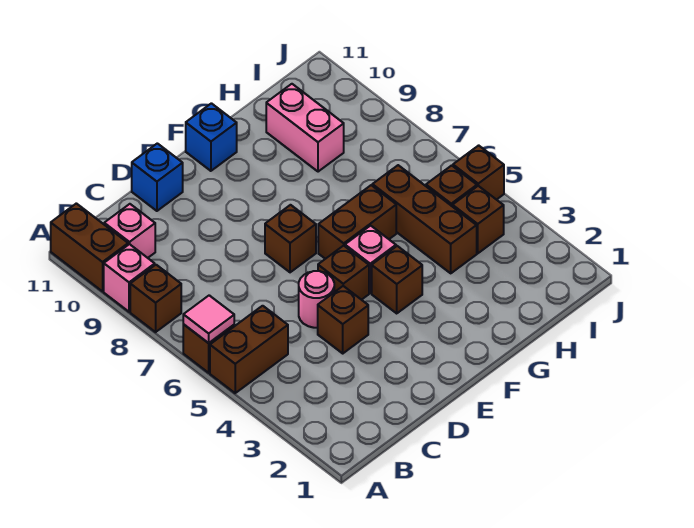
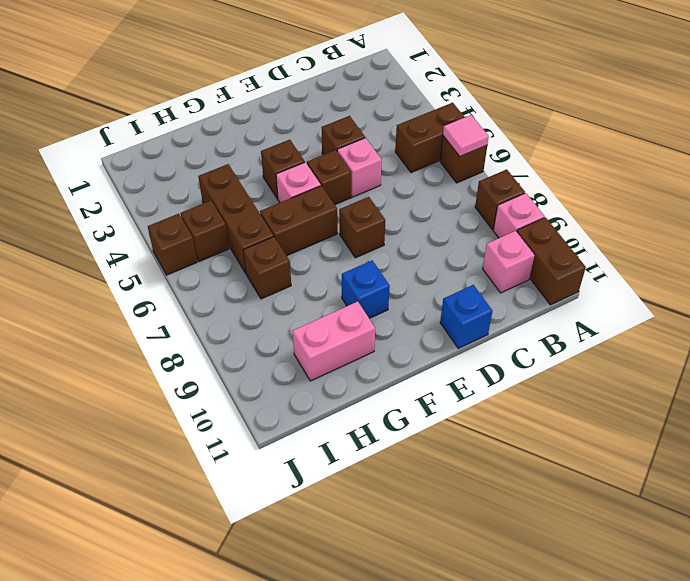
pink round brick D5 level 1 -> pink brick D5 level 1
blue brick F11 level 1 -> blue brick F9 level 1
pink brick H9:H10 level 1 -> pink brick G10:H10 level 1
brown brick I4 level 1 -> brown brick H7 level 1

